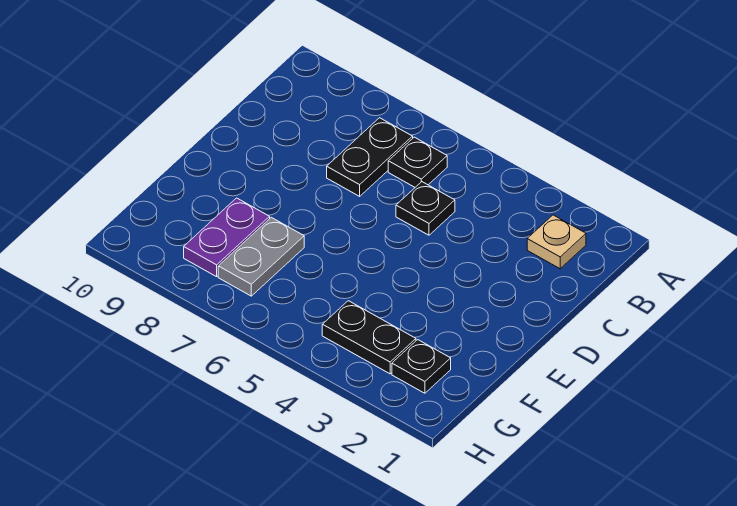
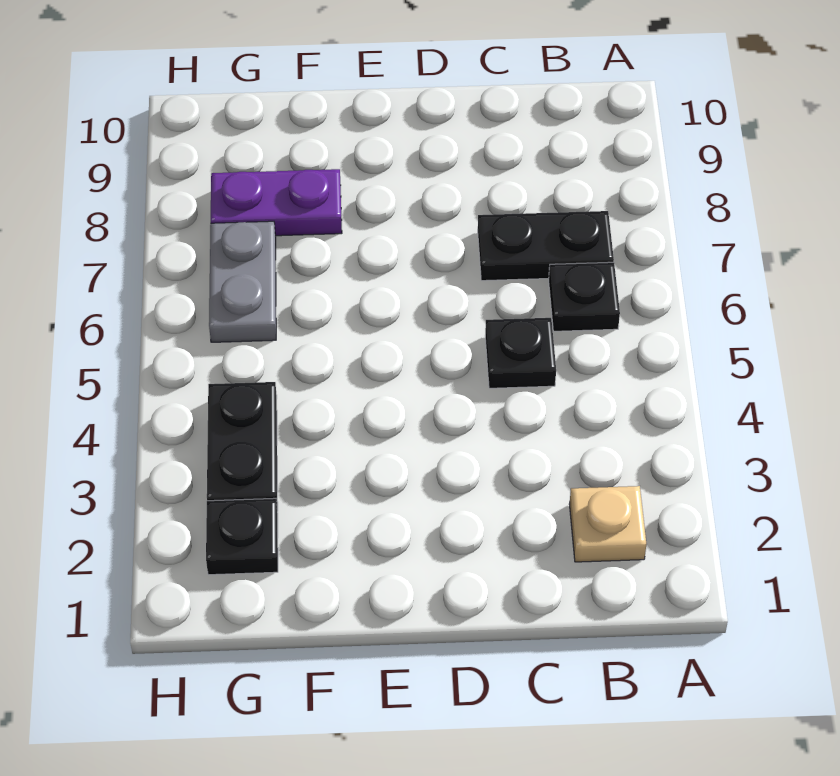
grey plate F7:G7 level 1 -> grey plate G6:G7 level 1

